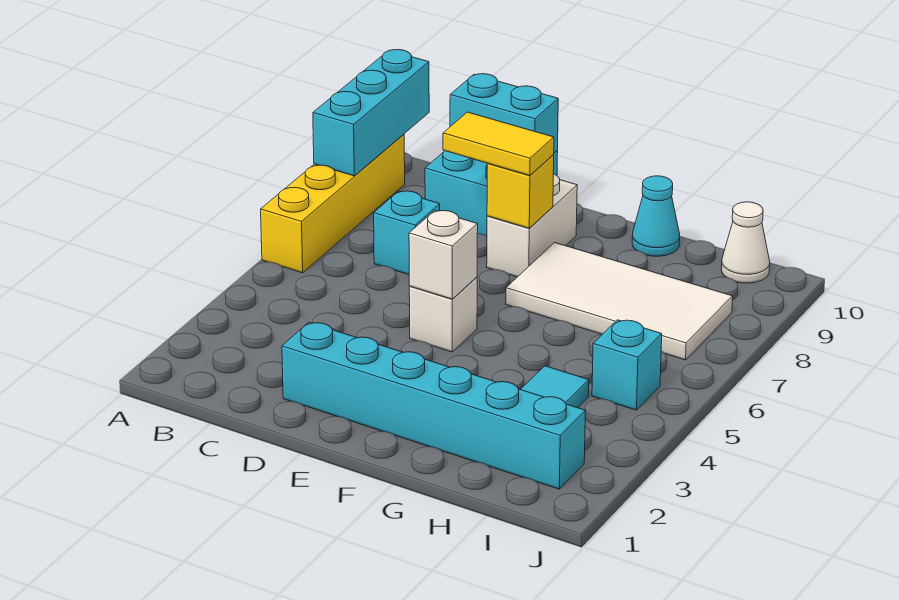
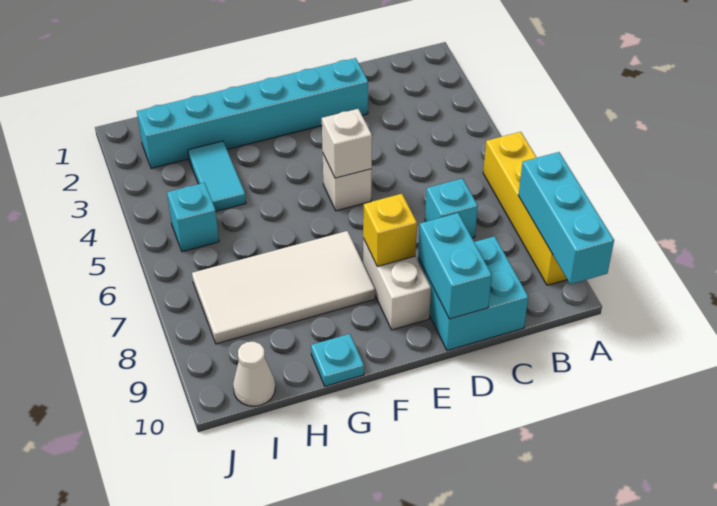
cyan brick C10:D10 level 2 -> cyan brick D9:D10 level 2
yellow tile D8:E8 level 3 -> none
cyan cone G10 level 1 -> cyan plate G10 level 1

